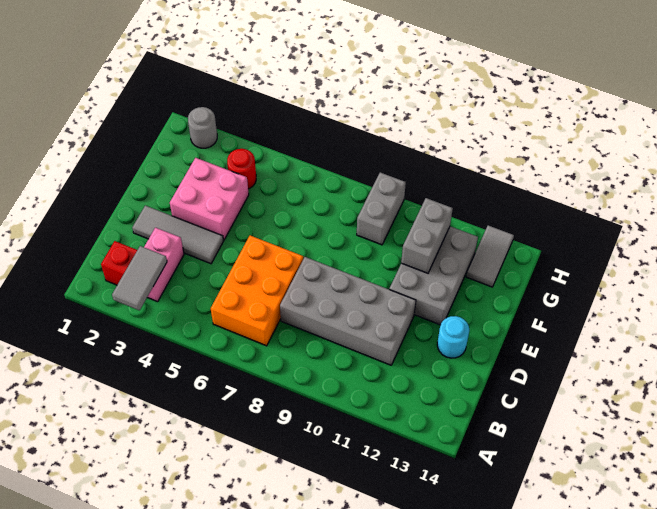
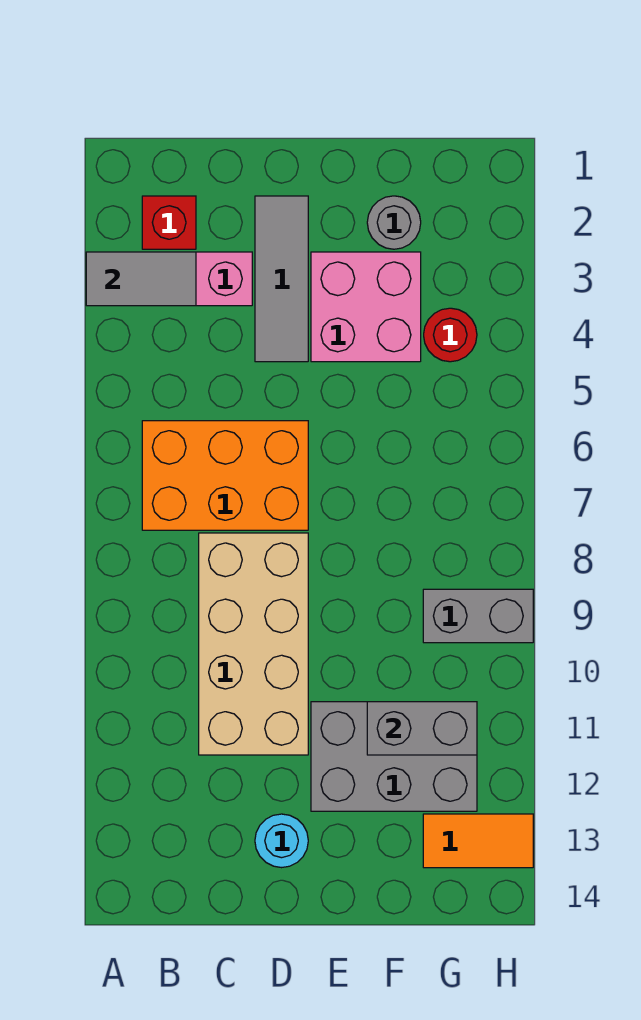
grey brick C8:D11 level 1 -> tan brick C8:D11 level 1
grey tile G13:H13 level 1 -> orange tile G13:H13 level 1
grey round brick H2 level 1 -> grey round brick F2 level 1

